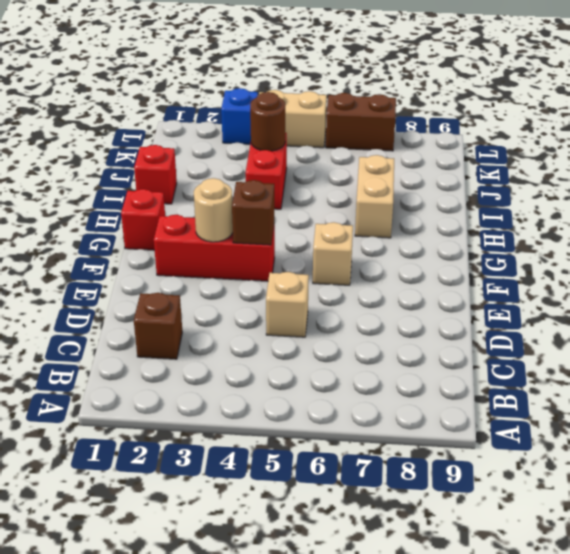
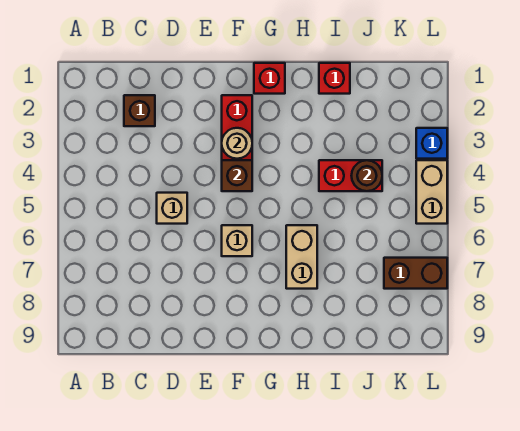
tan brick H7:I7 level 1 -> tan brick H6:H7 level 1
brown brick L6:L7 level 1 -> brown brick K7:L7 level 1

